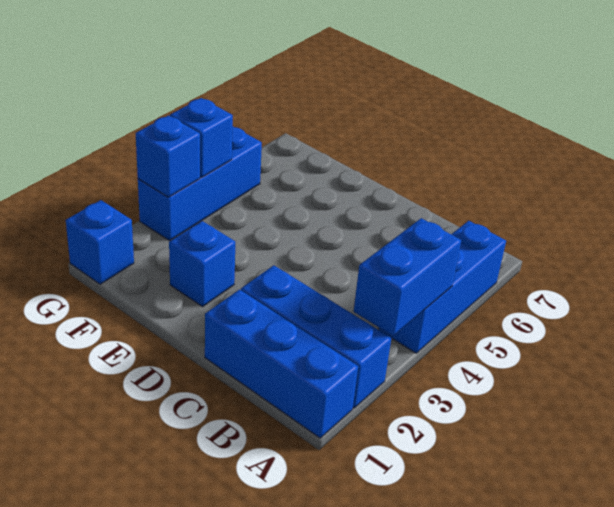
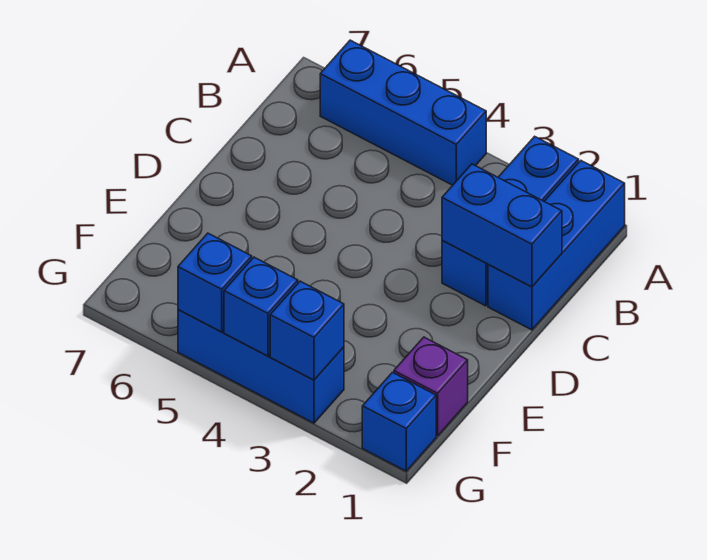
blue brick A3:A4 level 2 -> blue brick C1:C2 level 2
blue brick E2 level 1 -> blue brick G5 level 2
none -> purple brick F1 level 1

